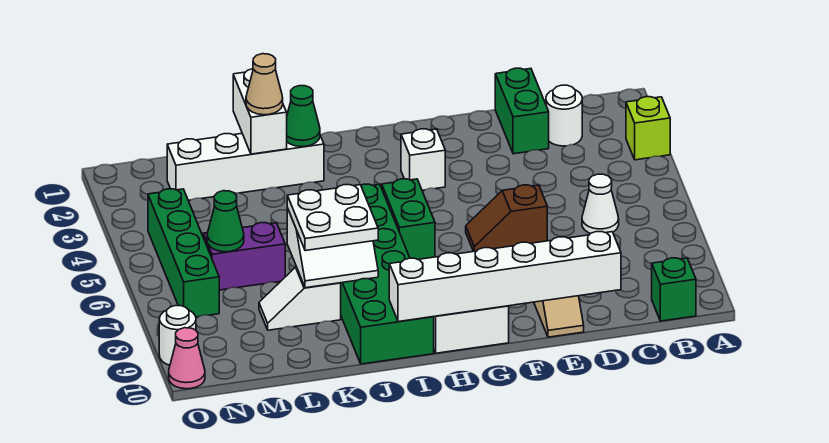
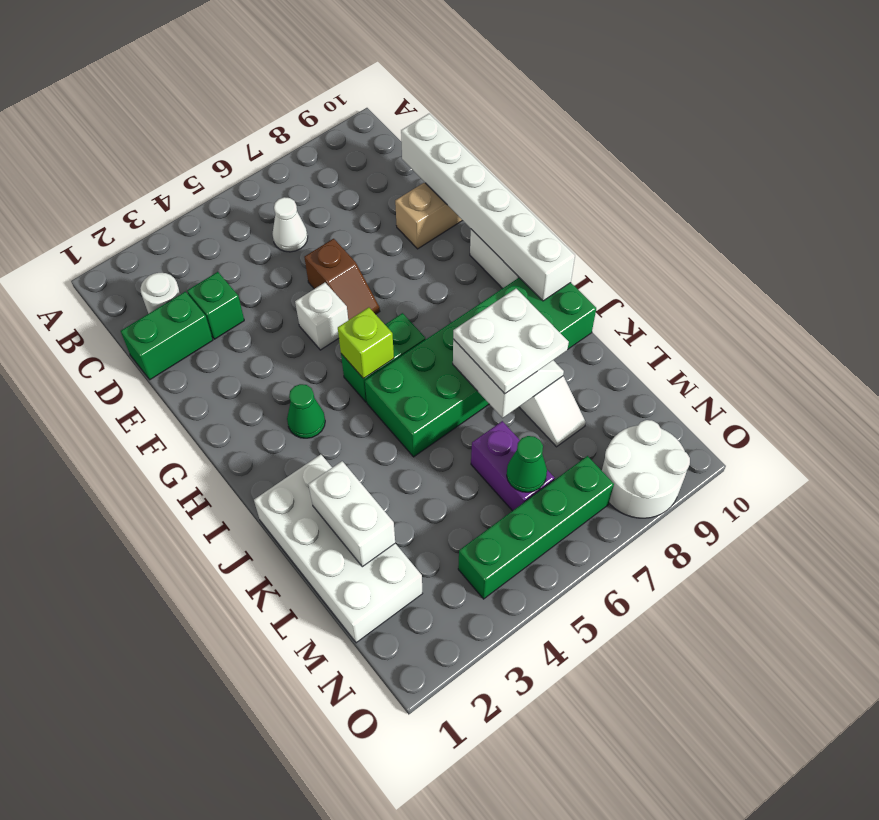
lime brick A3 level 1 -> lime brick H5 level 2
green brick B10 level 1 -> green brick D3 level 1
white brick G3 level 1 -> white brick F5 level 1
white brick J2:M2 level 1 -> white brick J1:M2 level 1
green cone J2 level 2 -> green cone H3 level 1
white brick K1:K2 level 2 -> white brick K2:L2 level 2
tan cone K2 level 3 -> none
white round brick O9 level 1 -> white round brick N8:O9 level 1
pink cone O10 level 1 -> none

